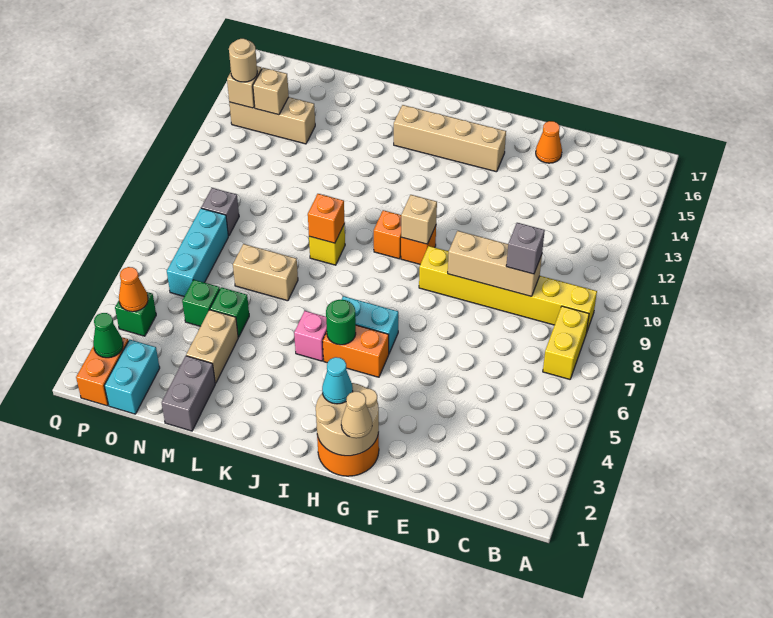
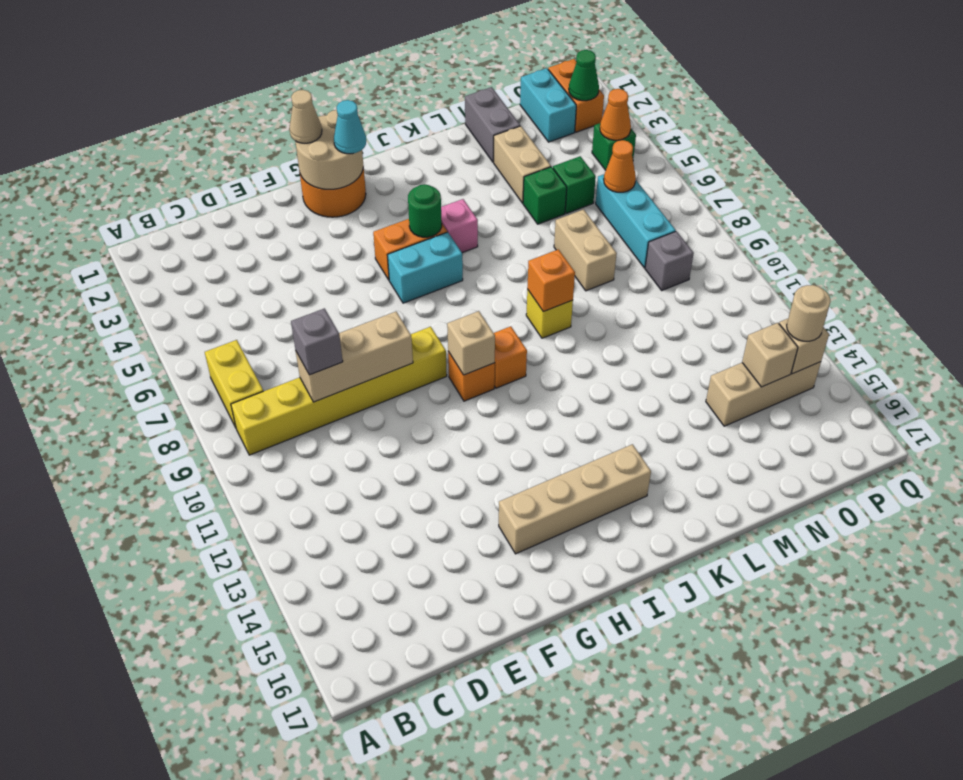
orange cone E16 level 1 -> orange cone O6 level 2
tan brick L7:M7 level 1 -> tan brick M7:M8 level 1

